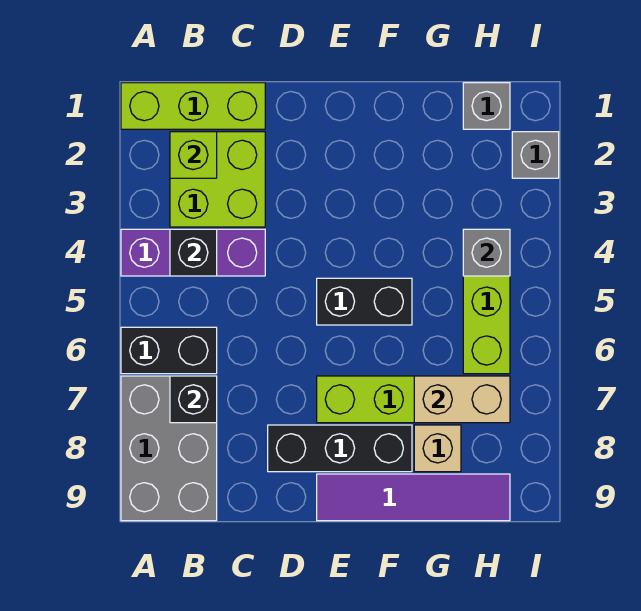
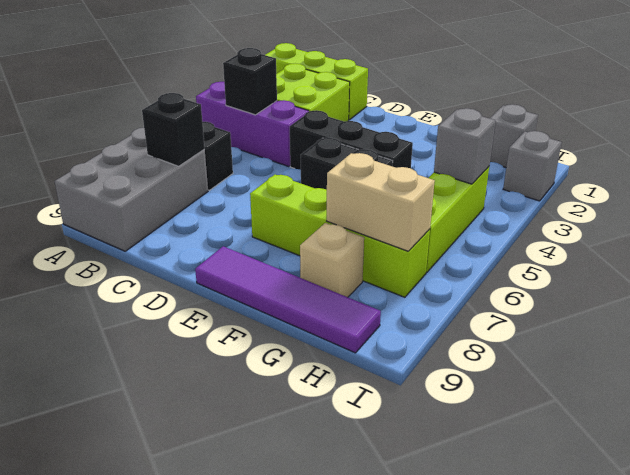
lime brick B2 level 2 -> none
black brick D8:F8 level 1 -> black brick D4:F4 level 1

